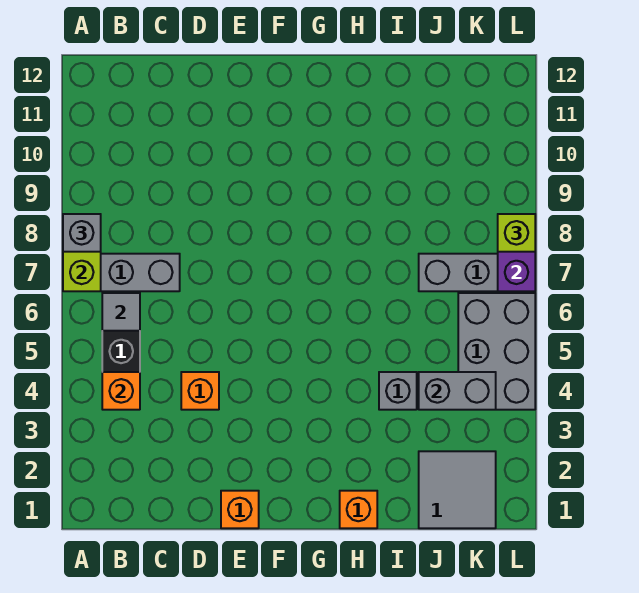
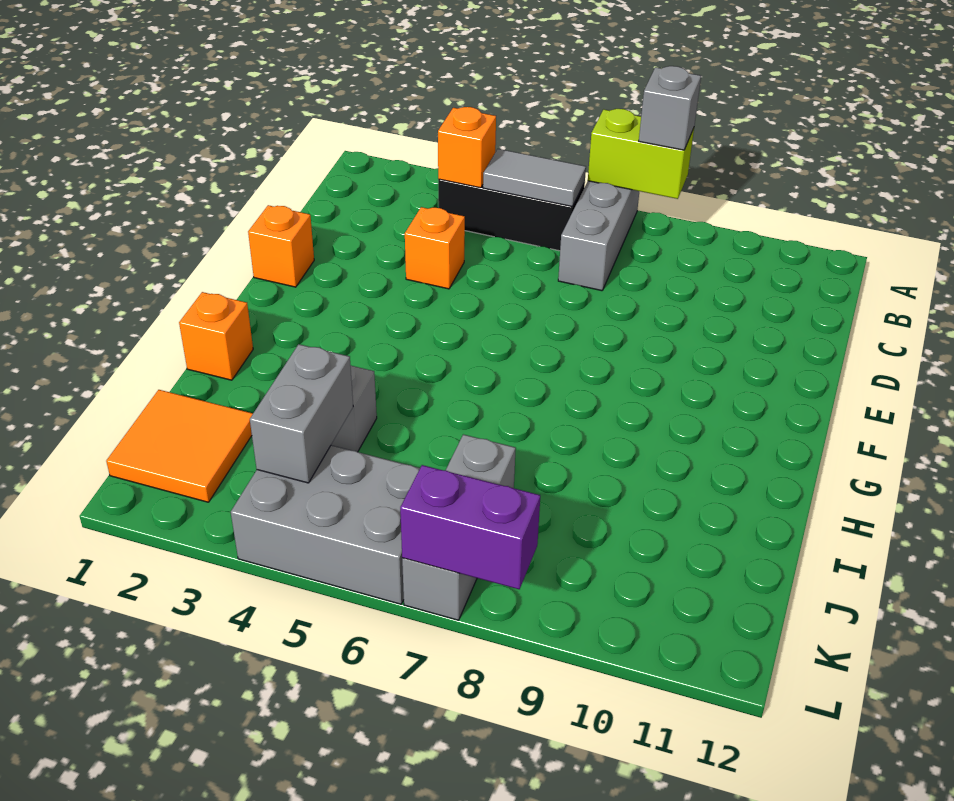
grey tile B6 level 2 -> grey tile B5:B6 level 2
grey tile J1:K2 level 1 -> orange tile J1:K2 level 1
lime brick L8 level 3 -> none

